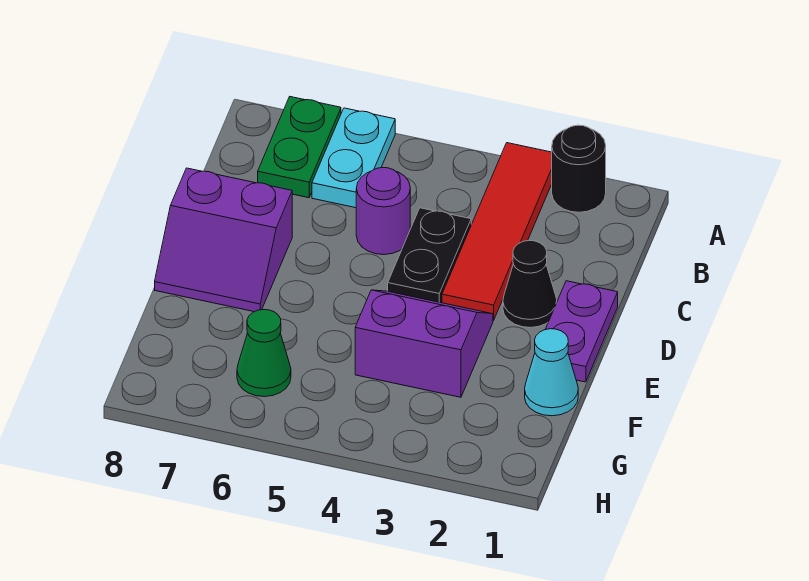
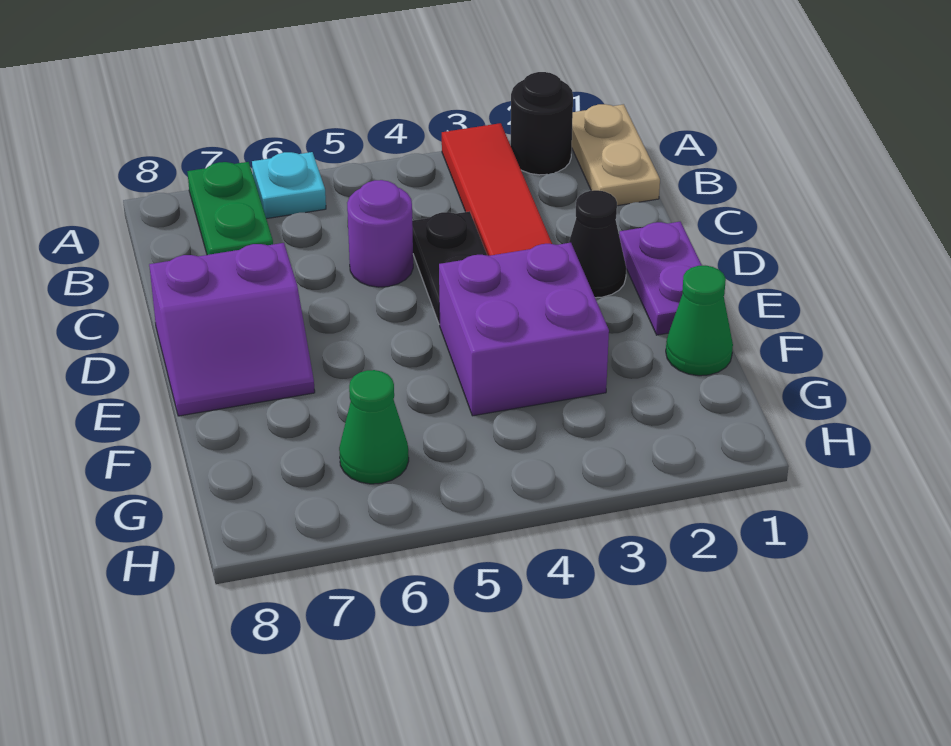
none -> tan plate A1:B1 level 1
cyan plate A6:B6 level 1 -> cyan plate A6 level 1
purple slope E3:F4 level 1 top F -> purple brick E3:F4 level 1
cyan cone F1 level 1 -> green cone F1 level 1

